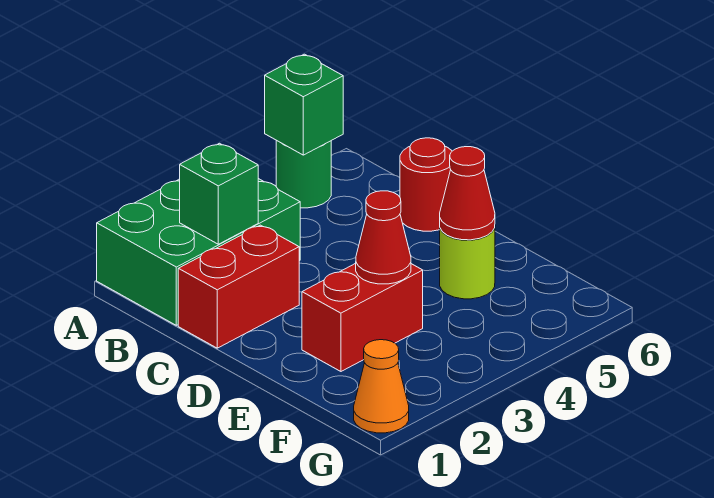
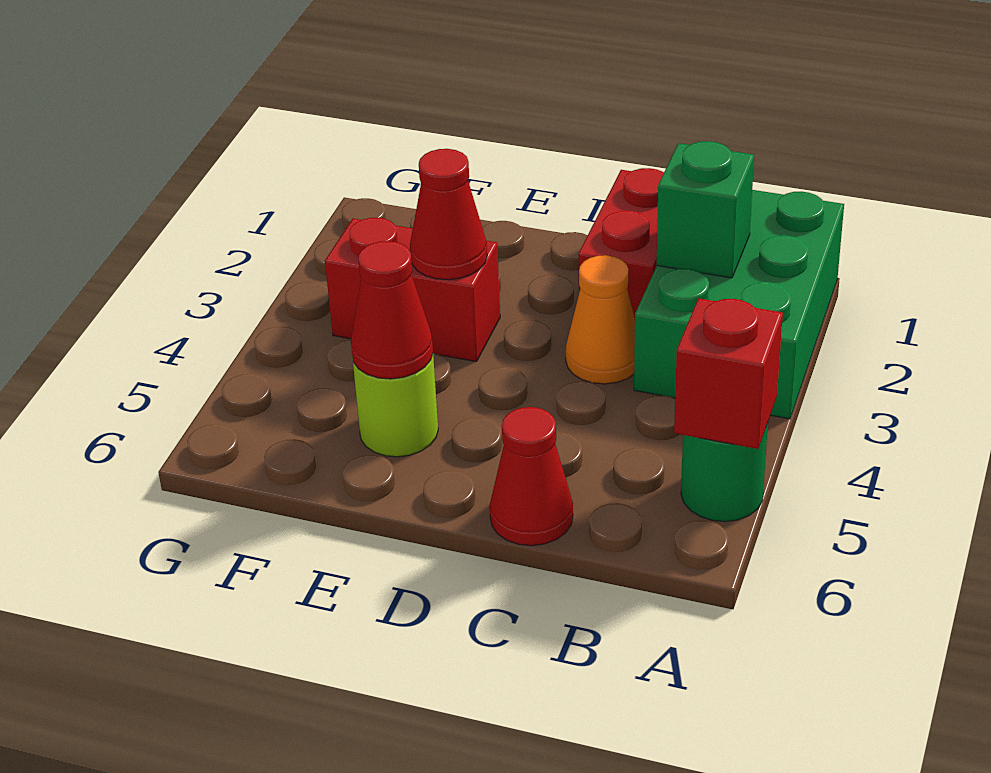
green brick A5 level 2 -> red brick A5 level 2
red round brick C6 level 1 -> red cone C6 level 1
red brick E2:E3 level 1 -> red brick E3:F3 level 1
orange cone G1 level 1 -> orange cone C3 level 1

